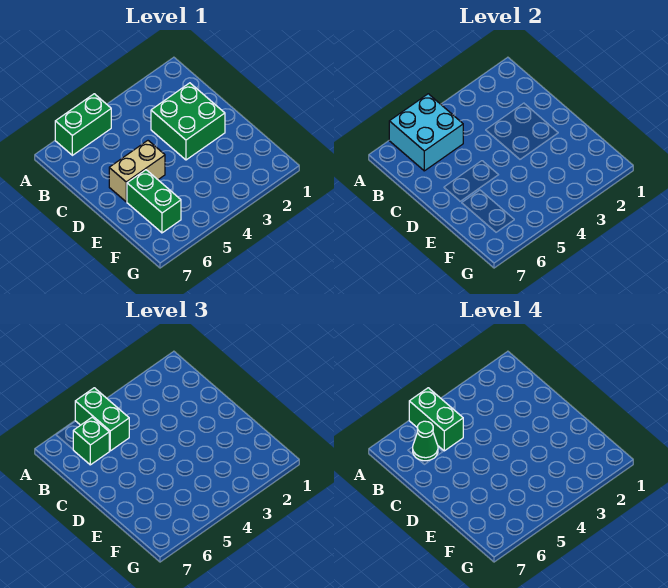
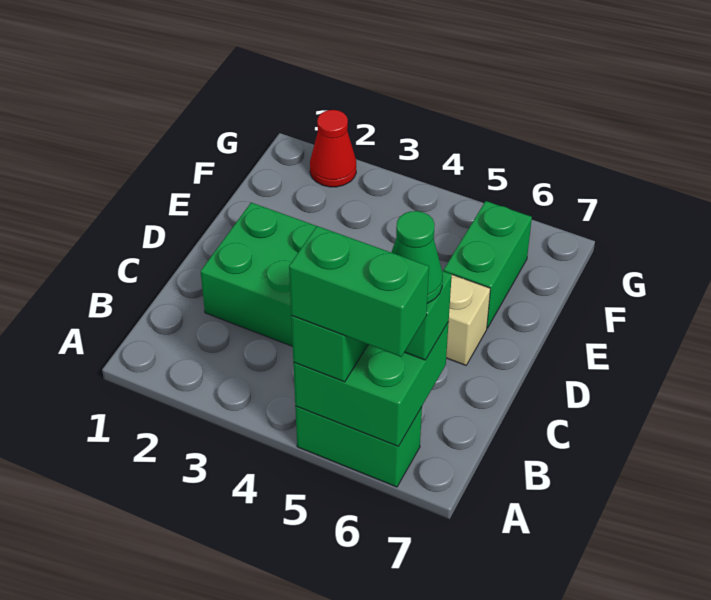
cyan brick A5:B6 level 2 -> green brick A5:B6 level 2
green brick A5:B5 level 4 -> green brick A5:A6 level 4
none -> red cone G2 level 1

